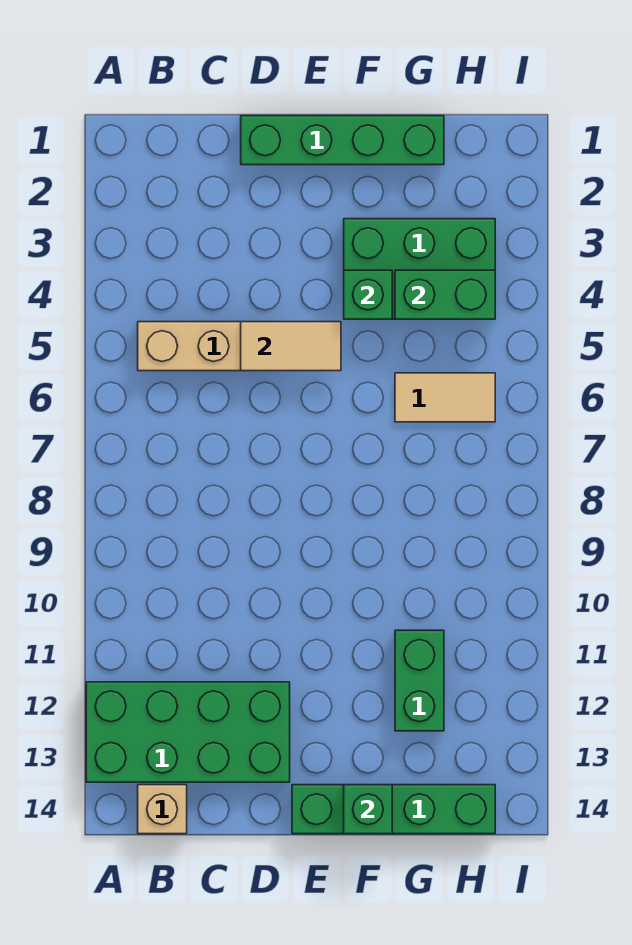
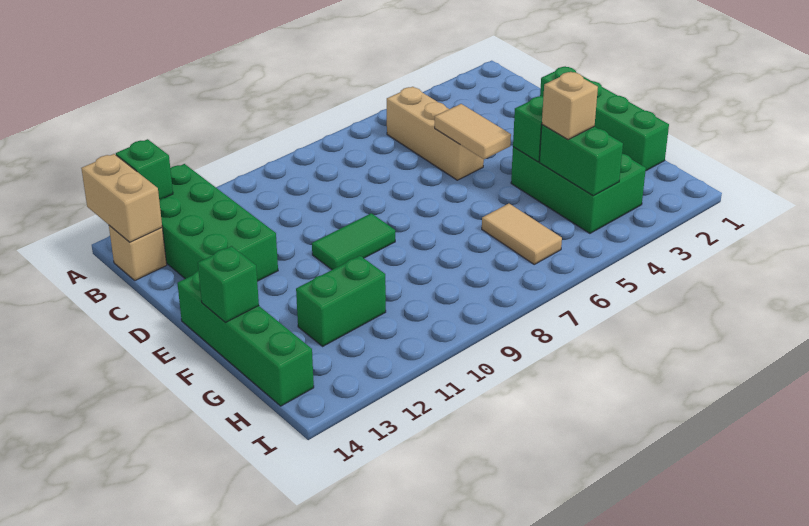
none -> green brick A13 level 2
none -> tan brick A14:B14 level 2
none -> green tile E9:E10 level 1
none -> tan brick G4 level 3

